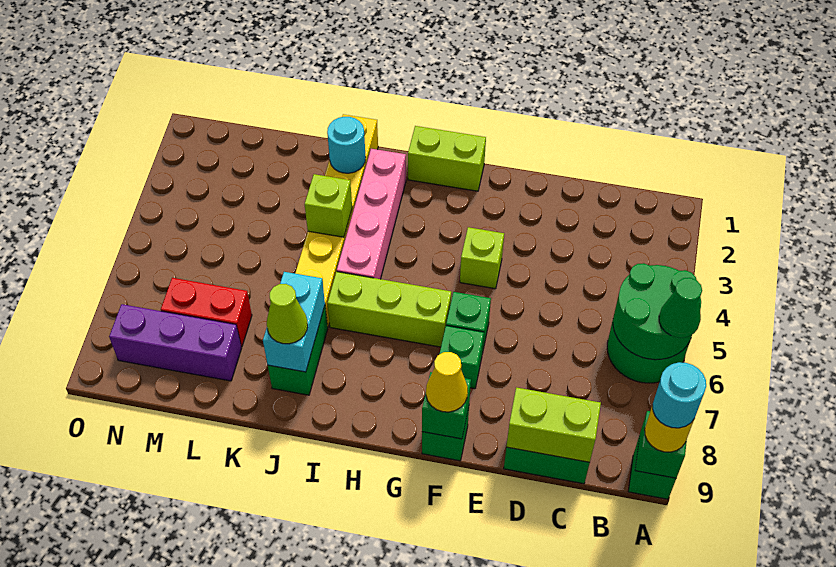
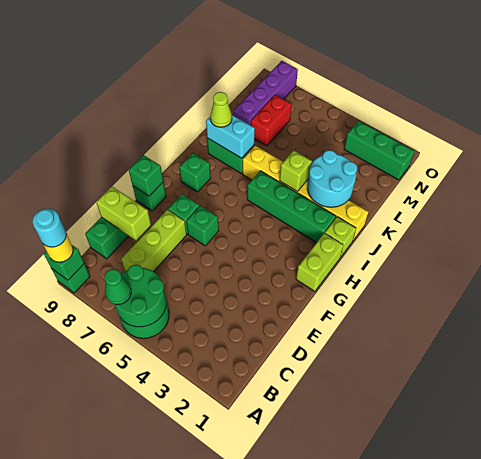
lime brick C9:D9 level 2 -> lime brick D8:D9 level 2
lime brick F4 level 1 -> lime brick I1 level 1
yellow cone F9 level 3 -> none
lime brick G6:I6 level 1 -> lime brick C7:E7 level 1
none -> green brick H8 level 1
pink brick I2:I5 level 1 -> green brick I2:I5 level 1
cyan round brick J2 level 2 -> cyan round brick J2:K3 level 2
purple brick L8:N8 level 1 -> purple brick L8:O8 level 1
none -> green brick N1:N3 level 1

